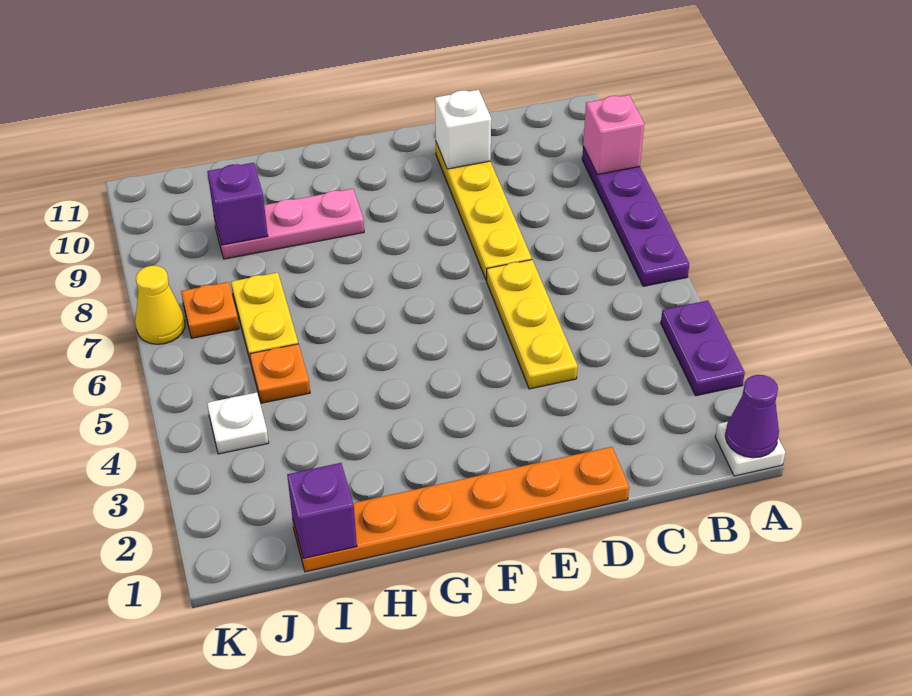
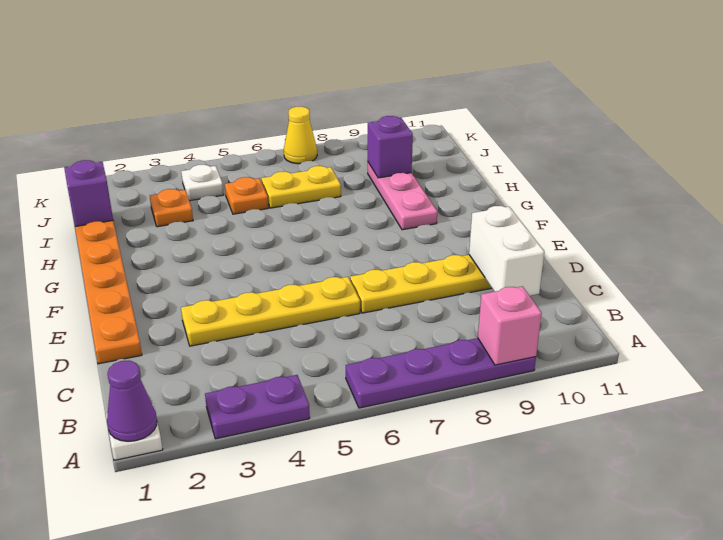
yellow plate D4:D6 level 1 -> yellow plate D3:D6 level 1
white brick D10 level 2 -> white brick C10:D10 level 2
orange plate J7 level 1 -> orange plate I3 level 1

